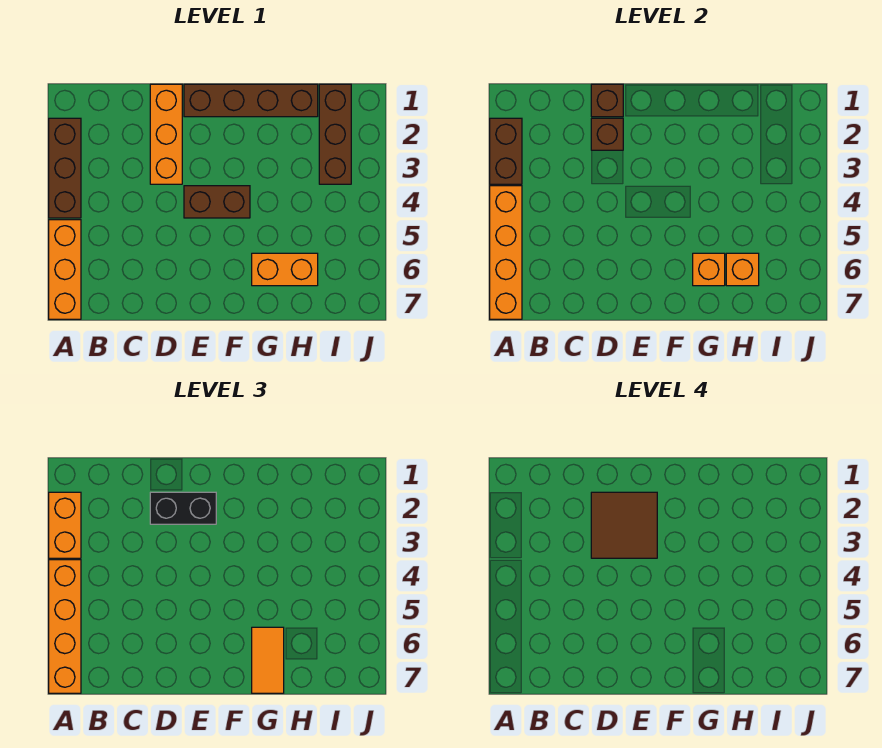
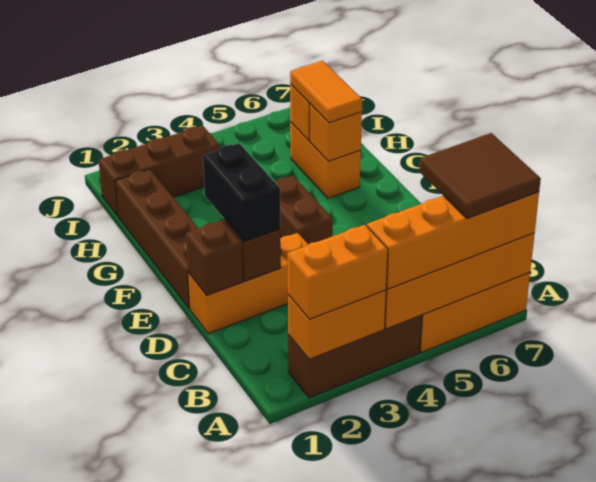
brown brick A2:A3 level 2 -> orange brick A2:A3 level 2
brown tile D2:E3 level 4 -> brown tile A6:B7 level 4
orange tile G6:G7 level 3 -> orange tile G6:H6 level 3

